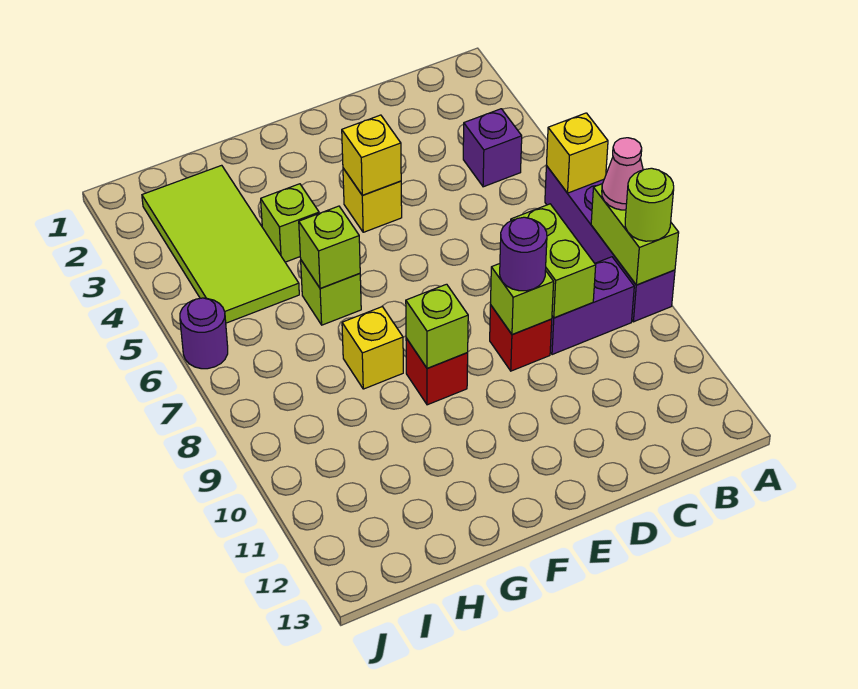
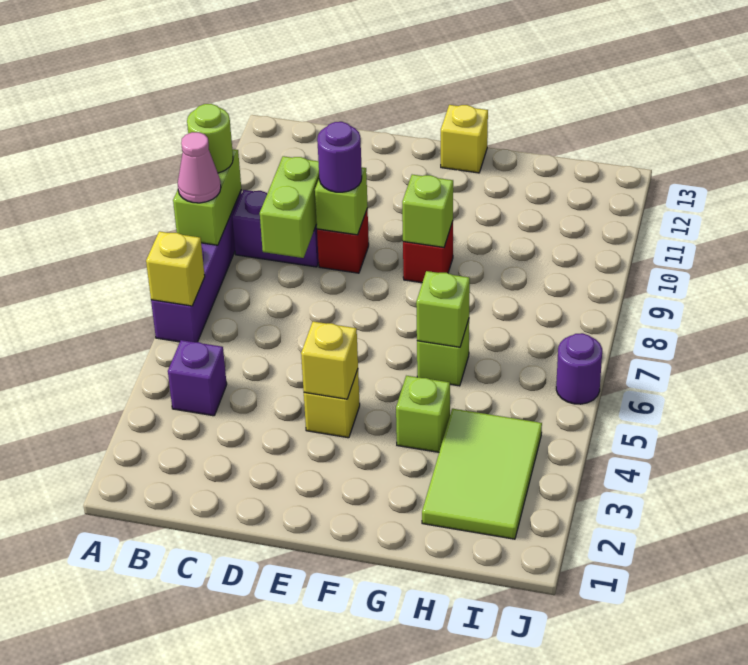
yellow brick G8 level 1 -> yellow brick F13 level 1
lime tile H2:I5 level 1 -> lime tile H2:I4 level 1

